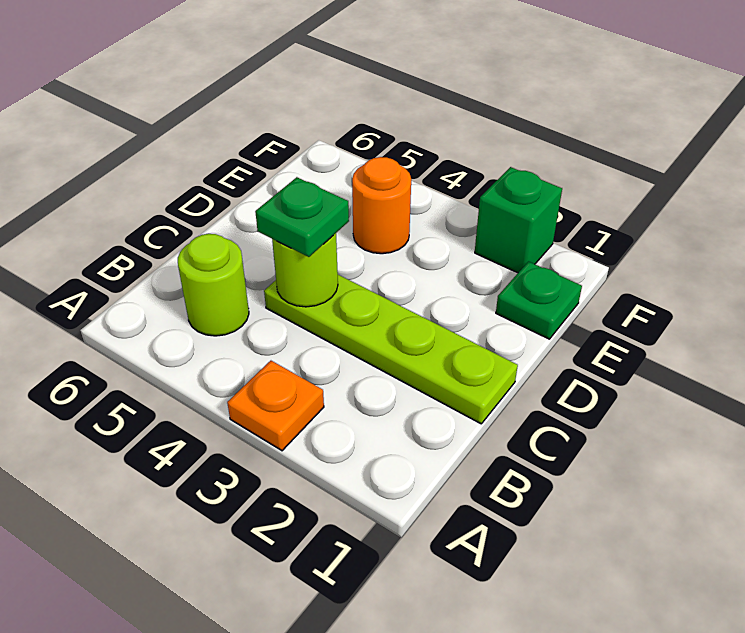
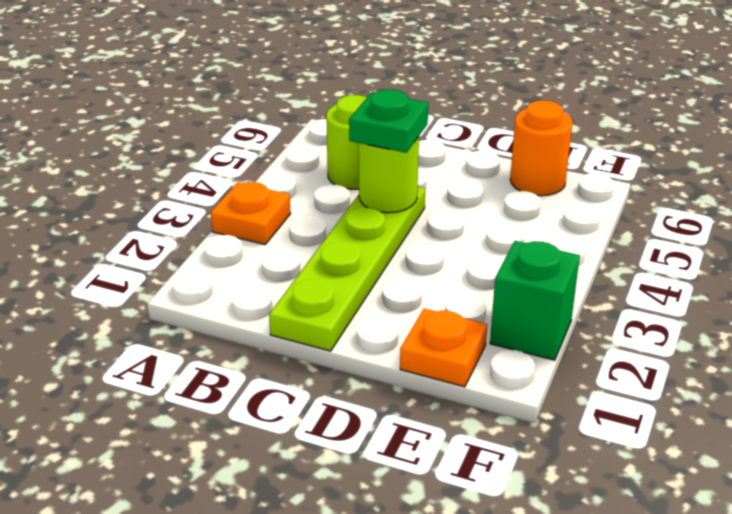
green plate E1 level 1 -> orange plate E1 level 1
orange round brick E4 level 1 -> orange round brick E6 level 1

